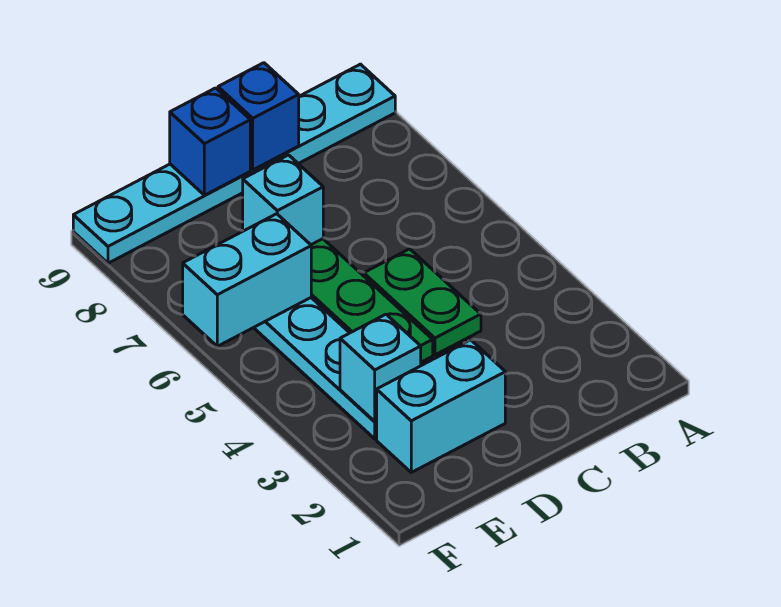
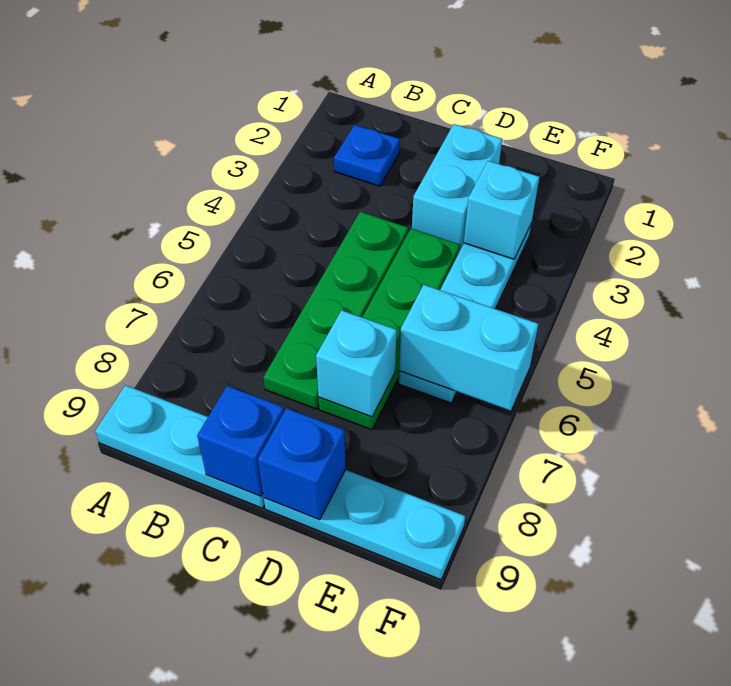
none -> blue plate B2 level 1
green plate C4:C5 level 1 -> green plate C4:C7 level 1
cyan brick D2:E2 level 1 -> cyan brick D2:D3 level 1

